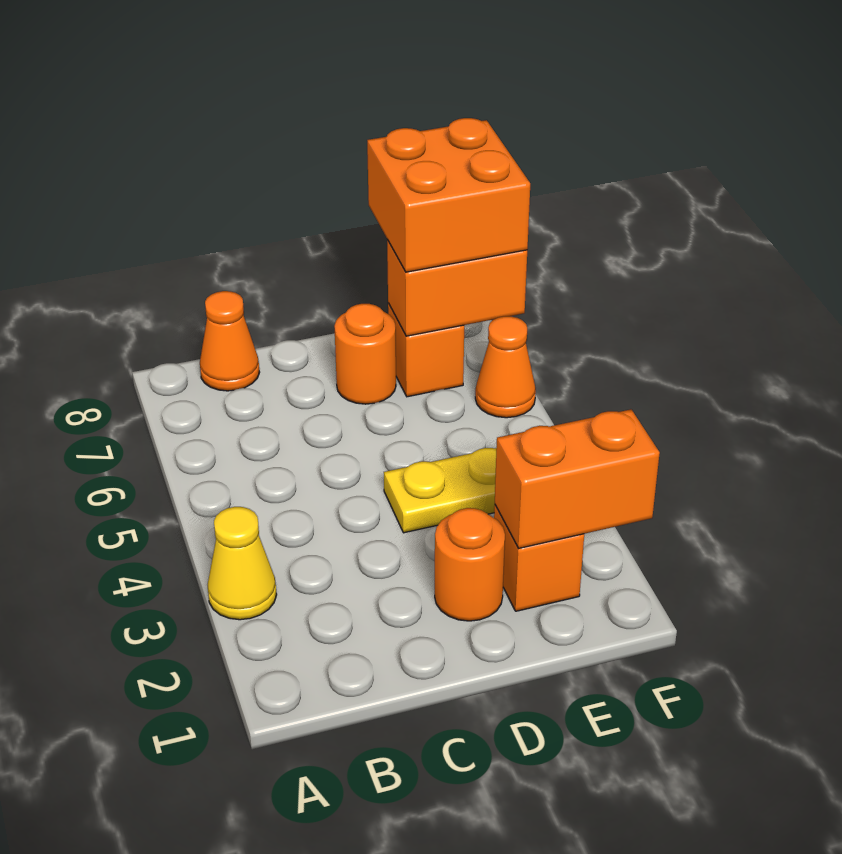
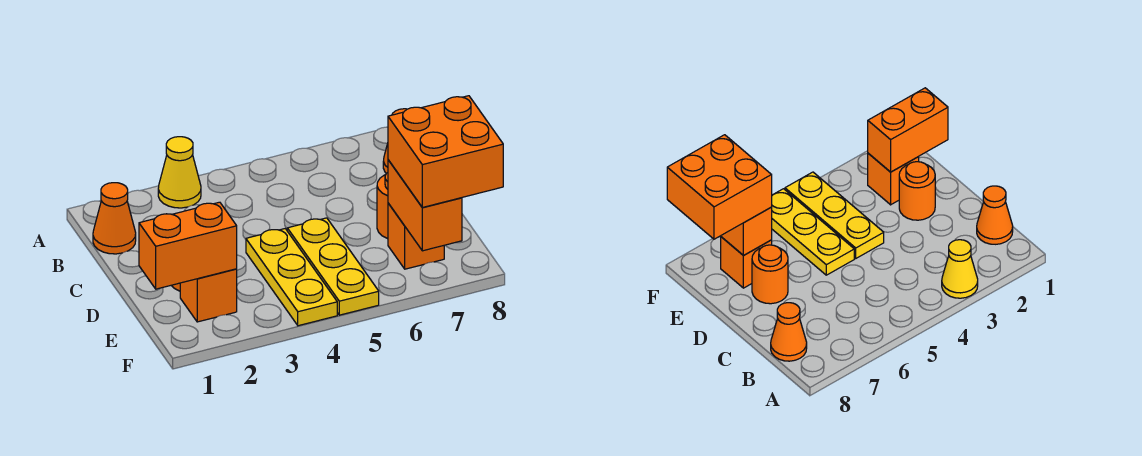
none -> yellow plate D5:F5 level 1
orange brick E2:F2 level 2 -> orange brick E1:E2 level 2
orange cone F6 level 1 -> orange cone B1 level 1

